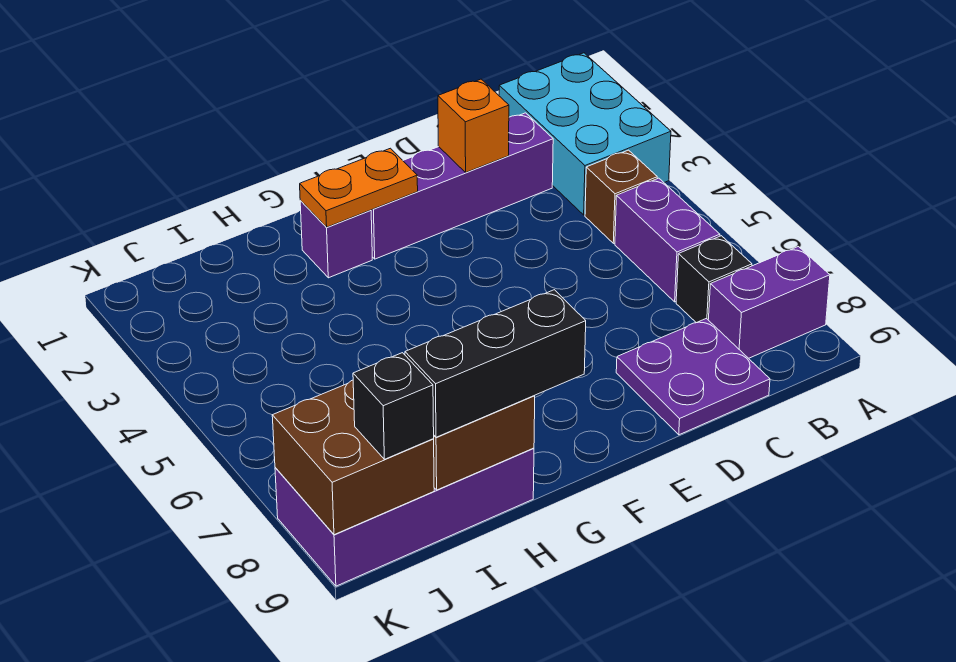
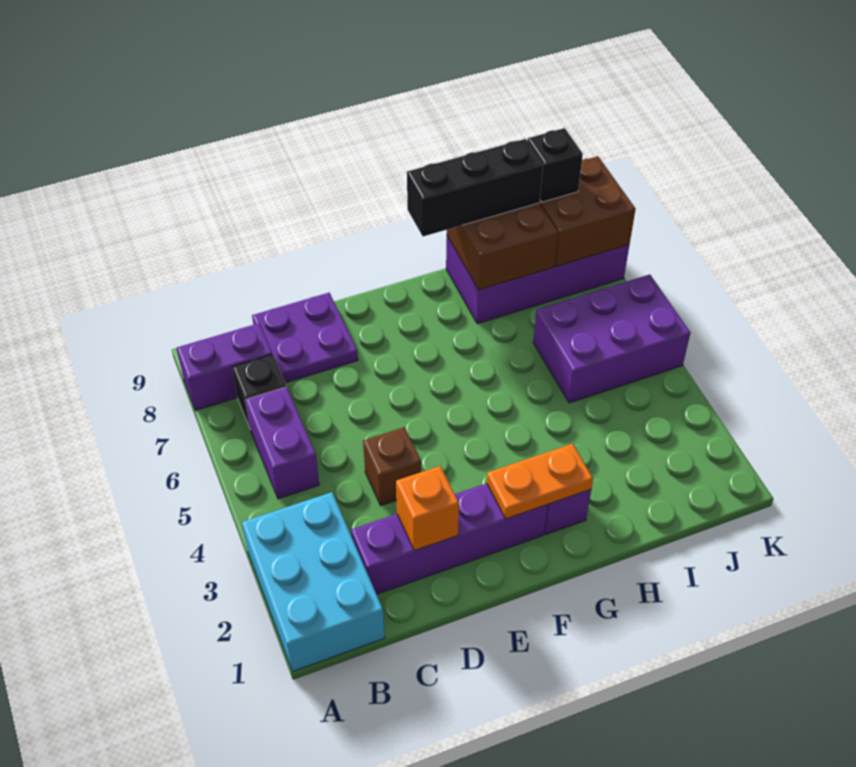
brown brick B4 level 1 -> brown brick D4 level 1
none -> purple brick I5:K6 level 1

